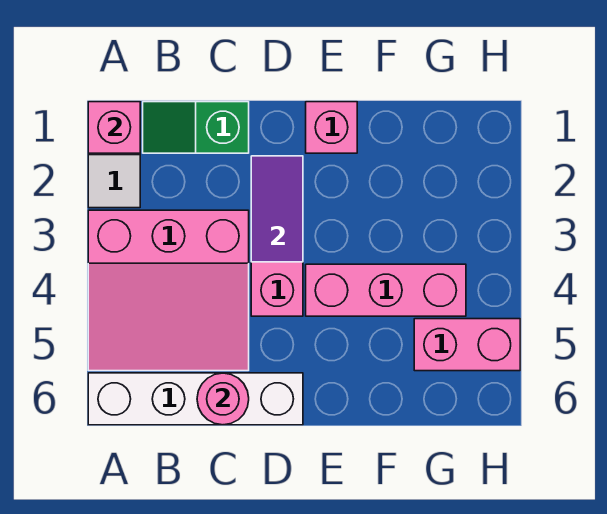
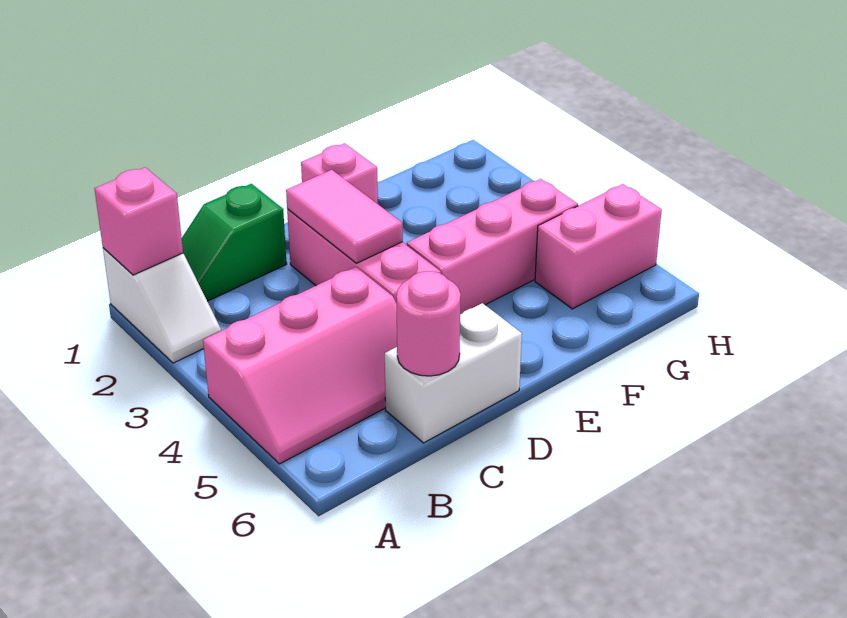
pink slope A3:C5 level 1 top 3 -> pink slope A4:C5 level 1 top 4
white brick A6:D6 level 1 -> white brick C6:D6 level 1
purple tile D2:D3 level 2 -> pink tile D2:D3 level 2

